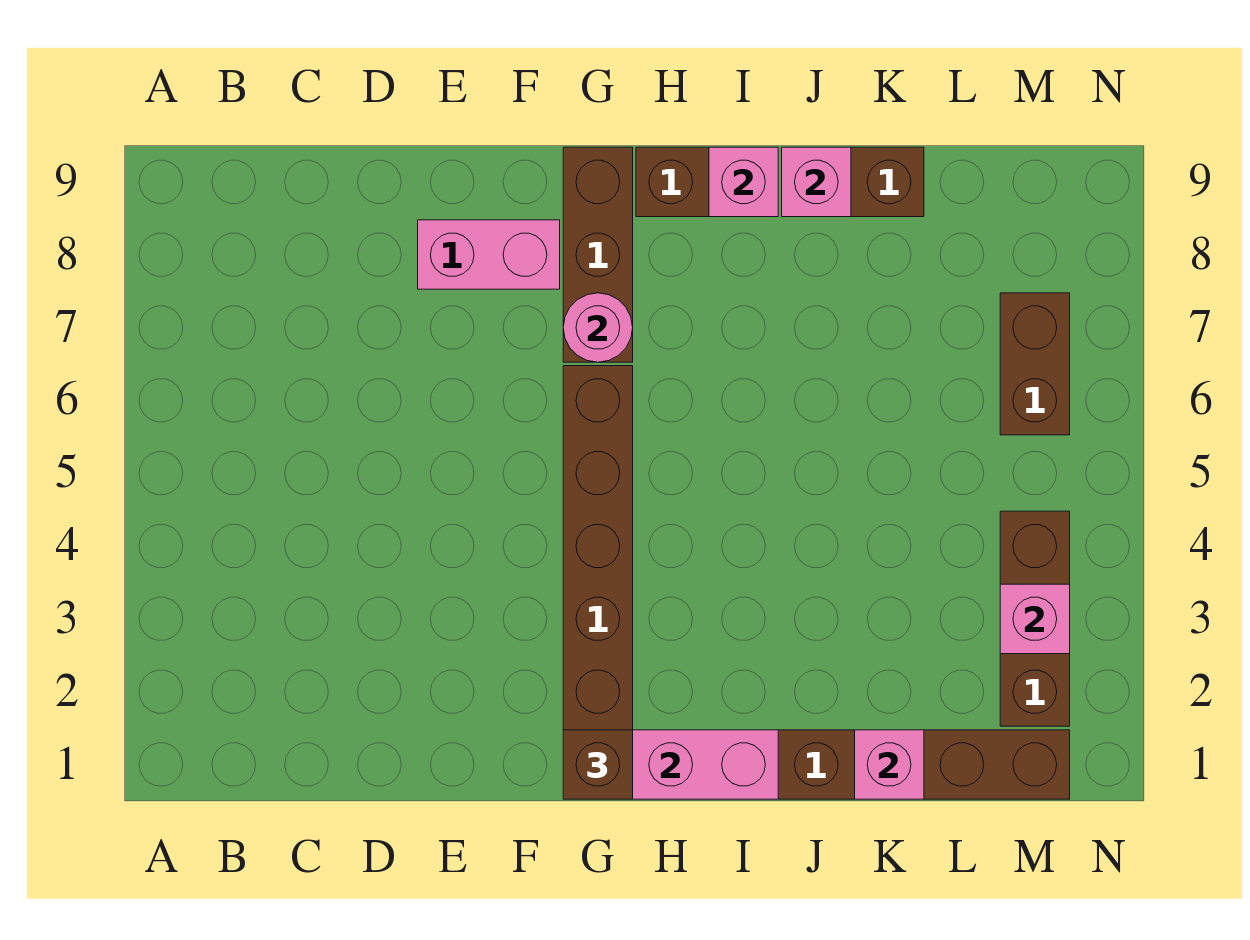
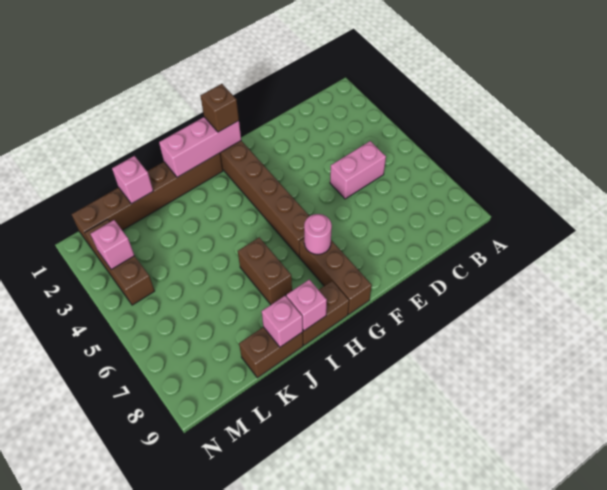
pink brick E8:F8 level 1 -> pink brick C5:D5 level 1
brown brick M6:M7 level 1 -> brown brick I6:I7 level 1

